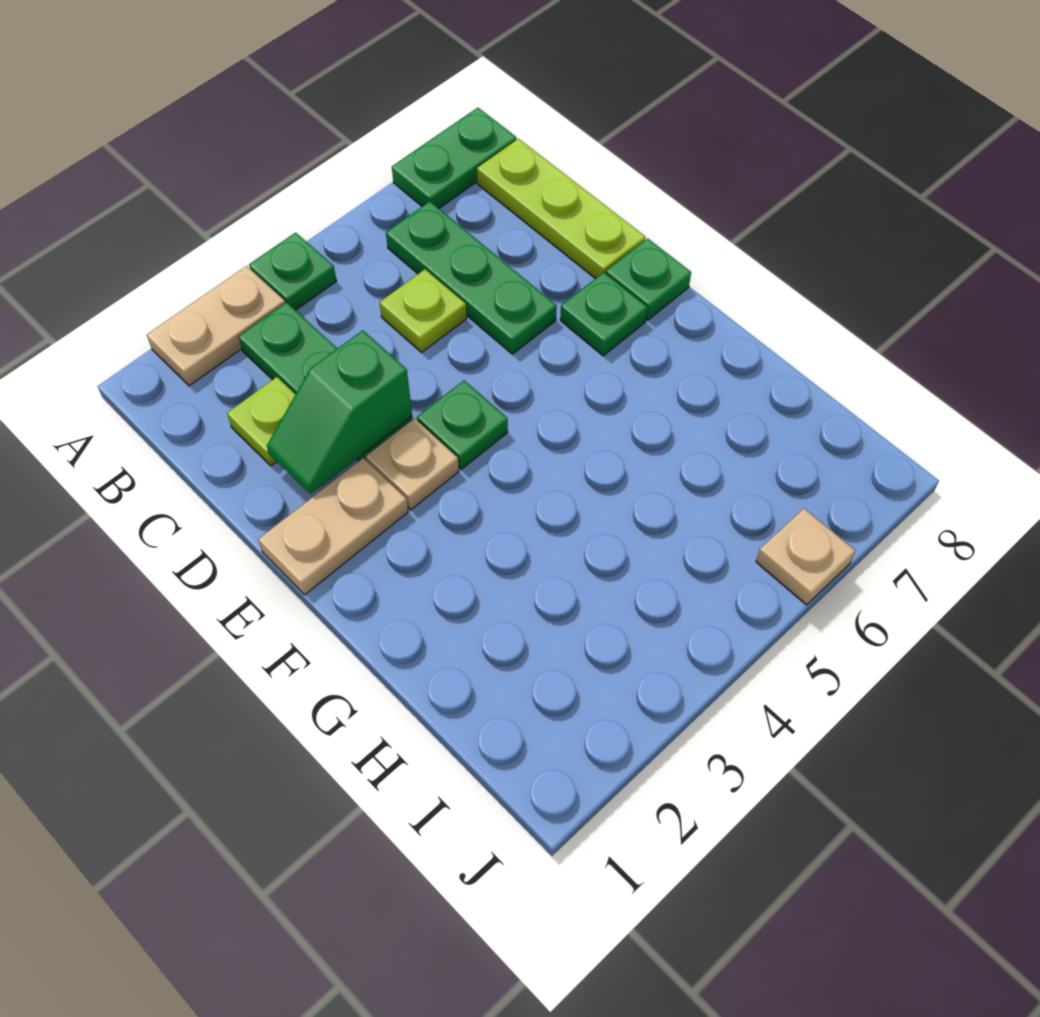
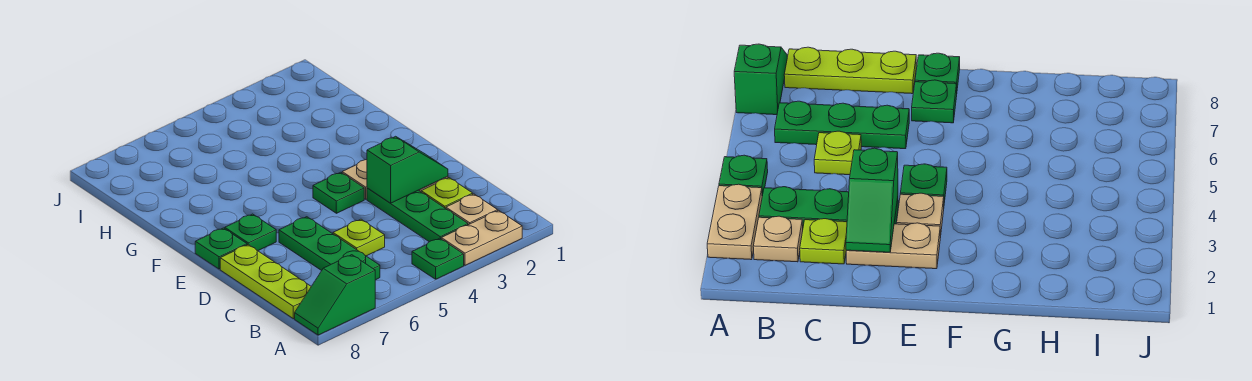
green plate A7:A8 level 1 -> green slope A7:A8 level 1 top 7
tan plate E1:E2 level 1 -> tan plate D2:E2 level 1
tan plate J6 level 1 -> tan plate B2 level 1

